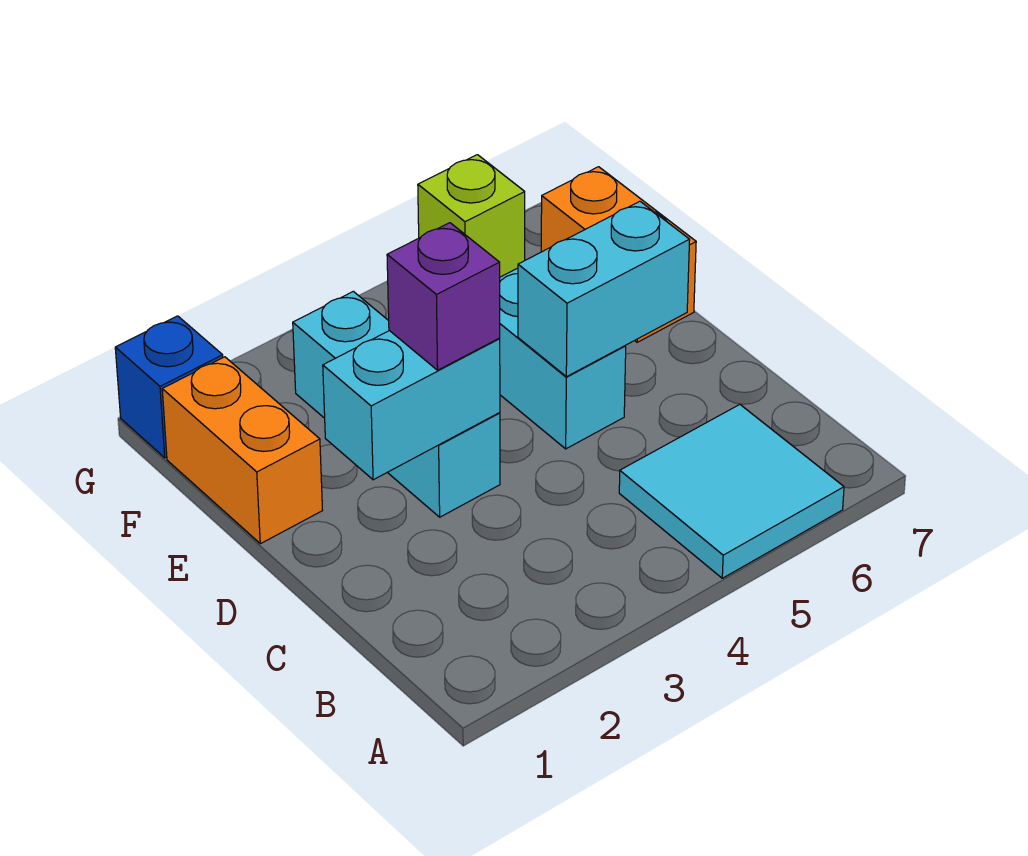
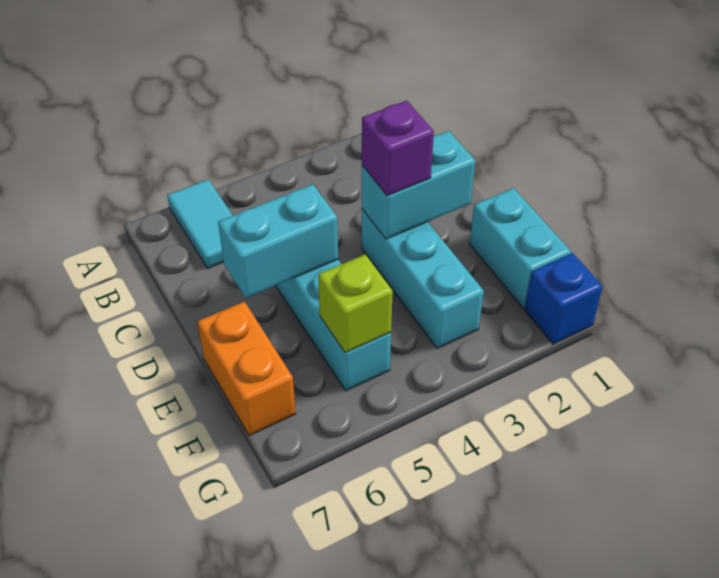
cyan tile A5:B6 level 1 -> cyan tile A6:B6 level 1
orange brick E1:F1 level 1 -> cyan brick E1:F1 level 1

